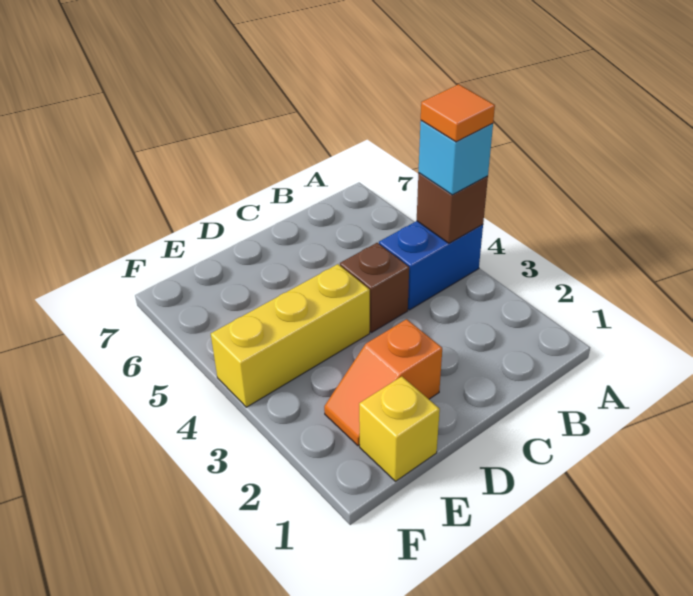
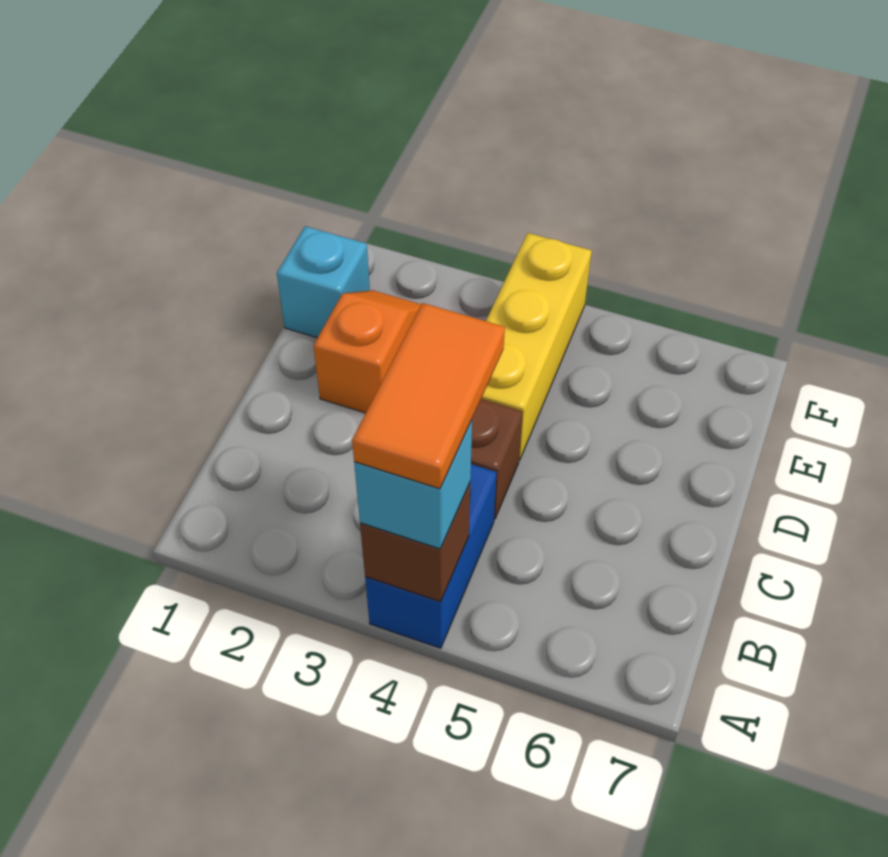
orange tile A4 level 4 -> orange tile A4:B4 level 4
yellow brick E1 level 1 -> cyan brick E1 level 1

